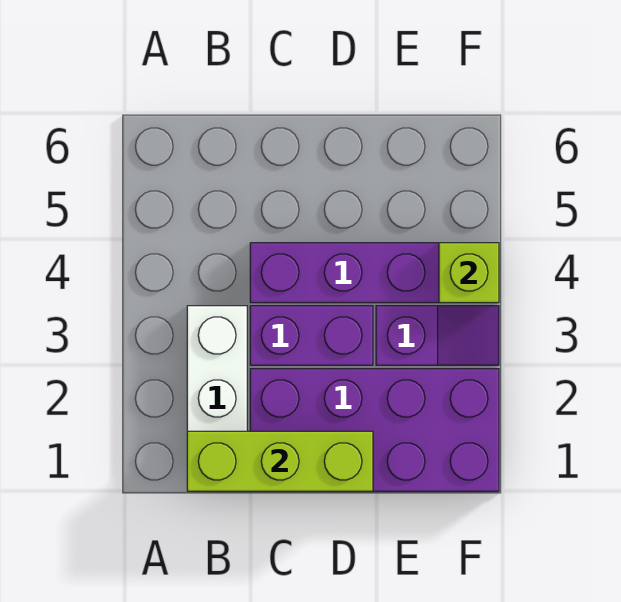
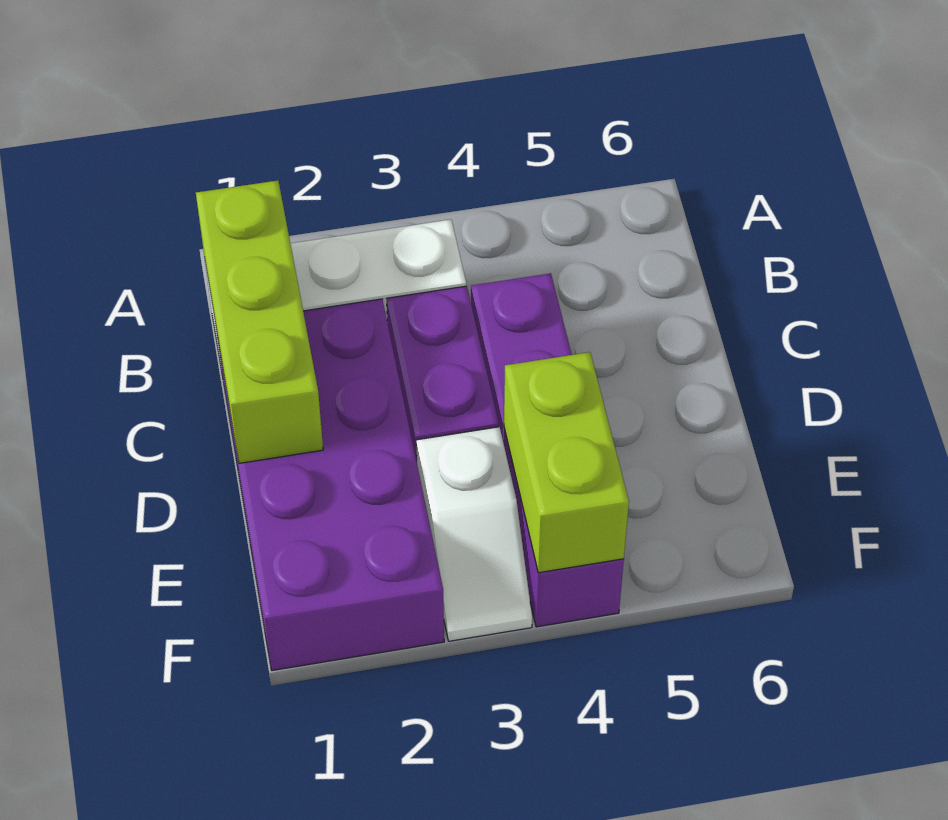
purple slope E3:F3 level 1 top E -> white slope E3:F3 level 1 top E
lime brick F4 level 2 -> lime brick E4:F4 level 2

